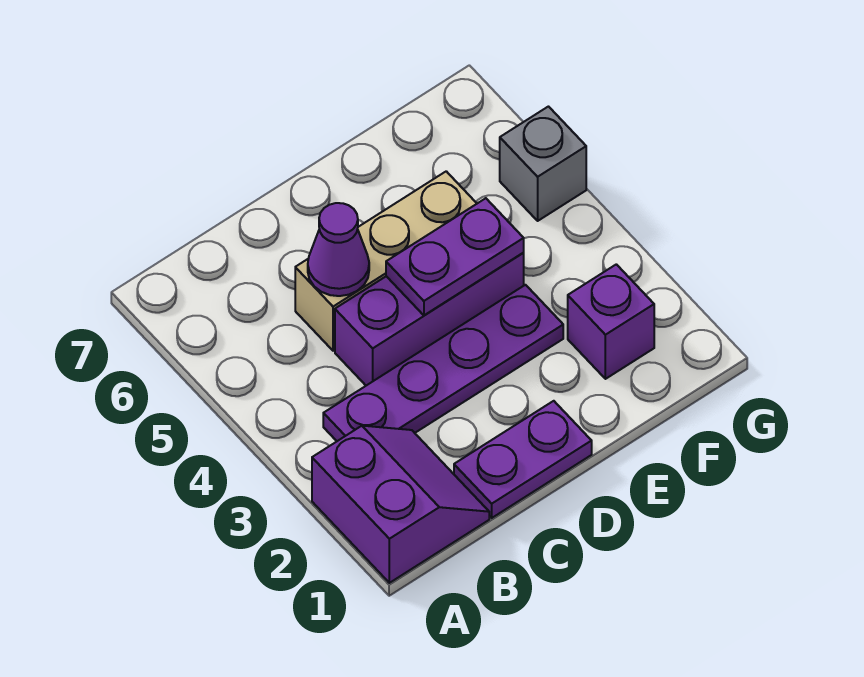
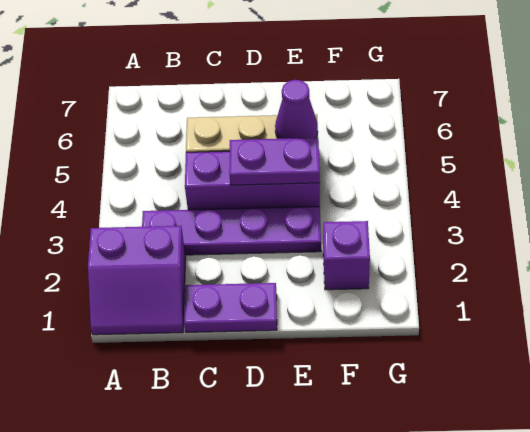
purple slope A1:B2 level 1 top A -> purple slope A1:B2 level 1 top 2
purple cone C5 level 2 -> purple cone E5 level 2
grey brick G5 level 1 -> none

